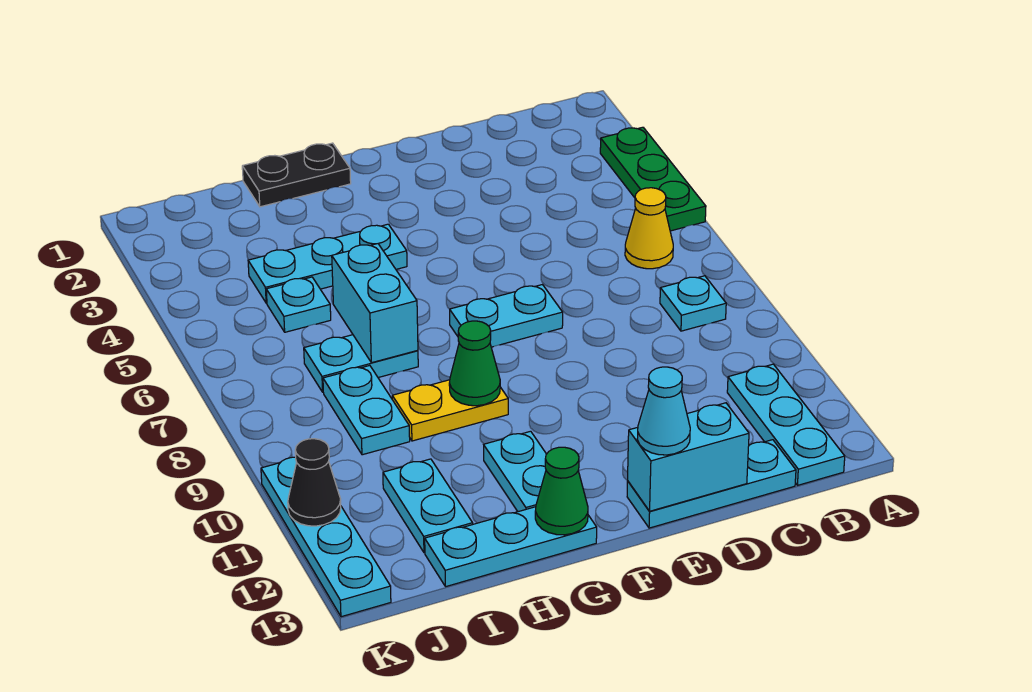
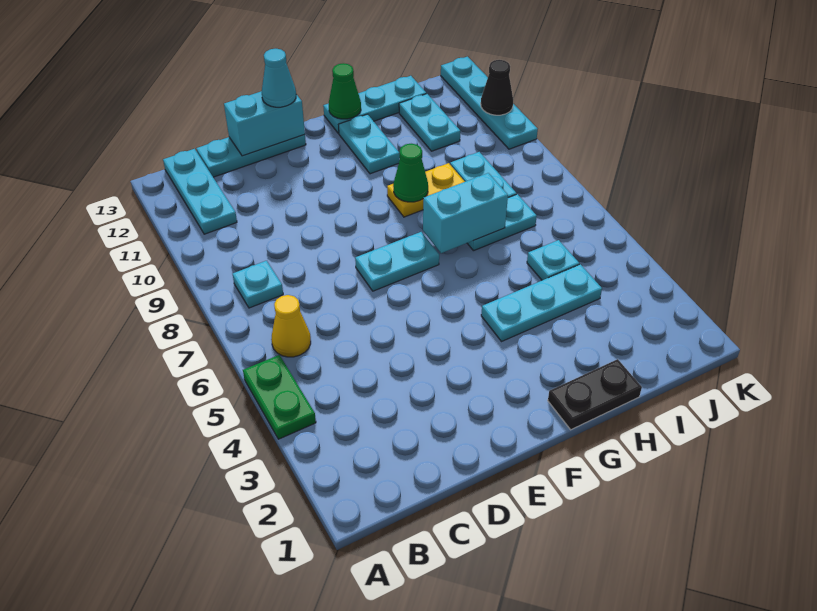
green plate A3:A5 level 1 -> green plate A4:A5 level 1
cyan brick H6:H7 level 2 -> cyan brick G7:H7 level 2

